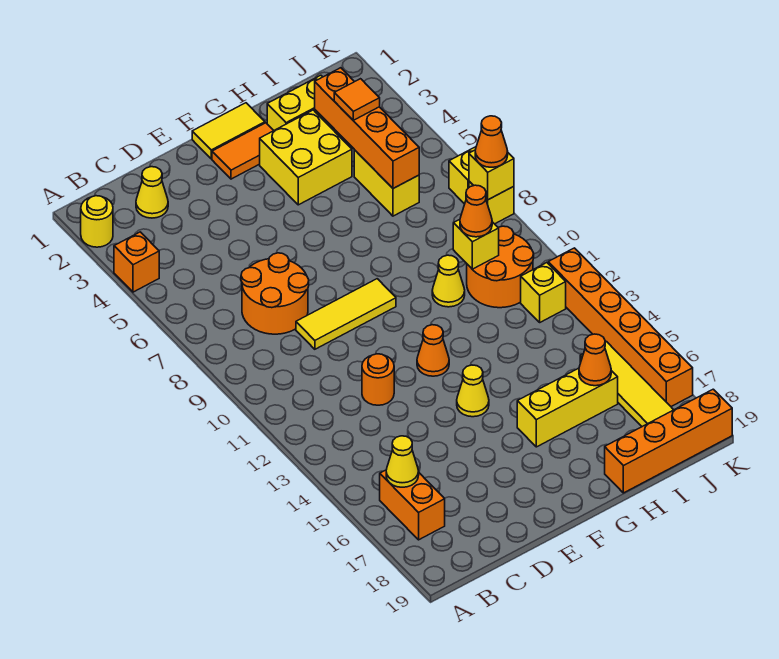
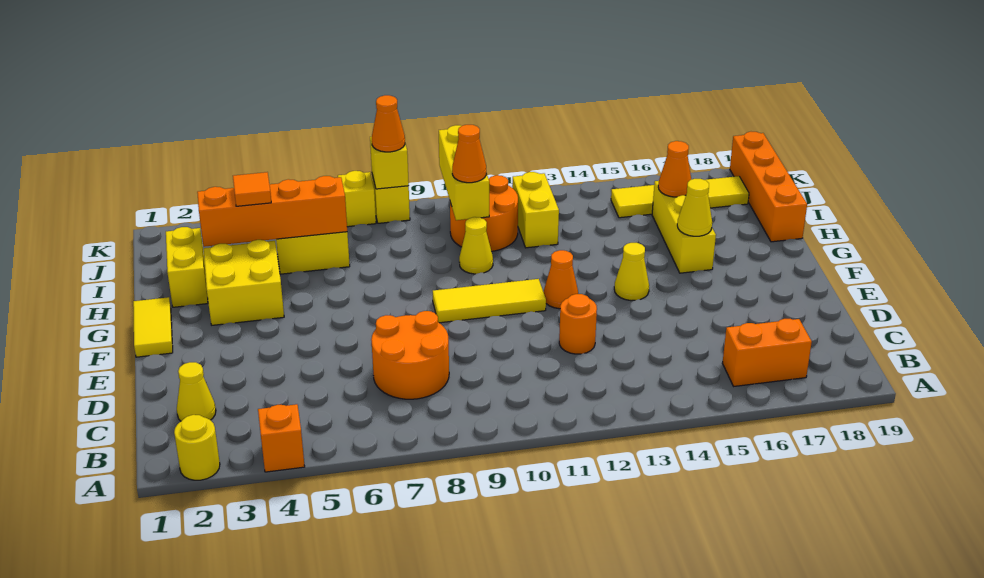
yellow cone B16 level 2 -> yellow cone G16 level 2
yellow tile D9:F9 level 1 -> yellow tile F9:F11 level 1
orange tile F2:G2 level 1 -> none
yellow brick I10 level 2 -> yellow brick I10:K10 level 2
yellow brick J12 level 1 -> yellow brick I12:J12 level 1
orange brick K12:K17 level 1 -> none

